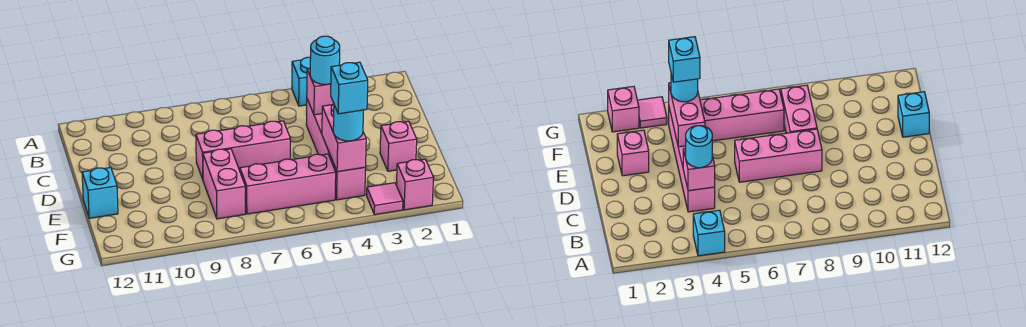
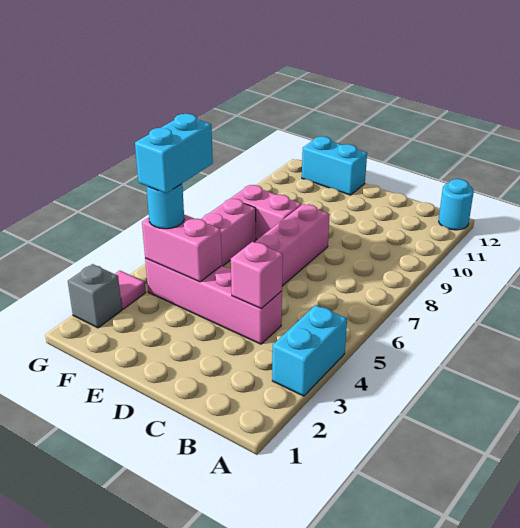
cyan brick A4 level 1 -> cyan brick A3:A4 level 1
cyan round brick C4 level 3 -> cyan round brick A12 level 1
pink brick E2 level 1 -> none
cyan brick E12 level 1 -> cyan brick E12:F12 level 1
cyan brick F4 level 4 -> cyan brick F4:F5 level 4
pink brick G2 level 1 -> grey brick G2 level 1

